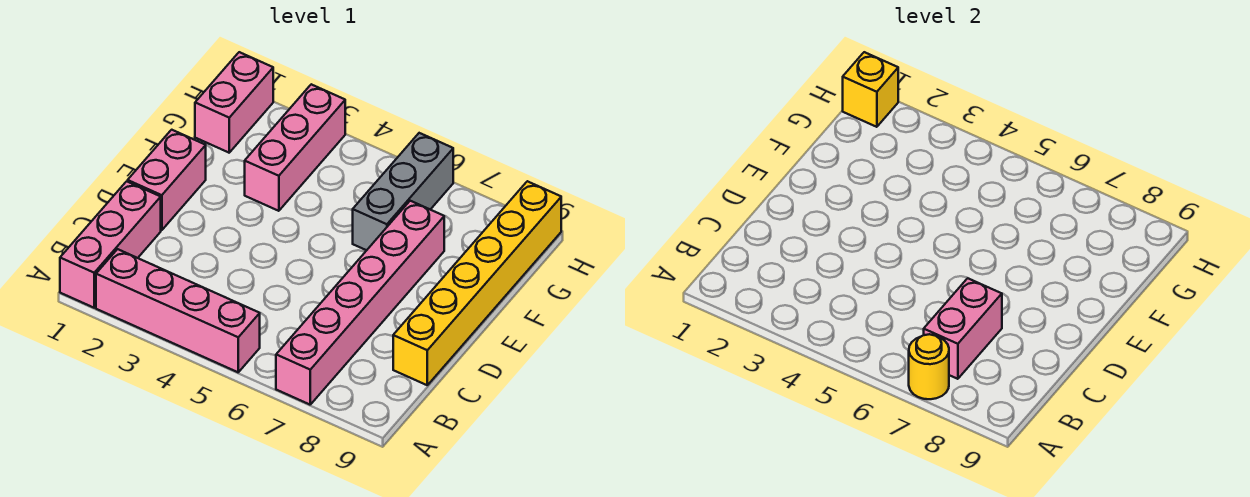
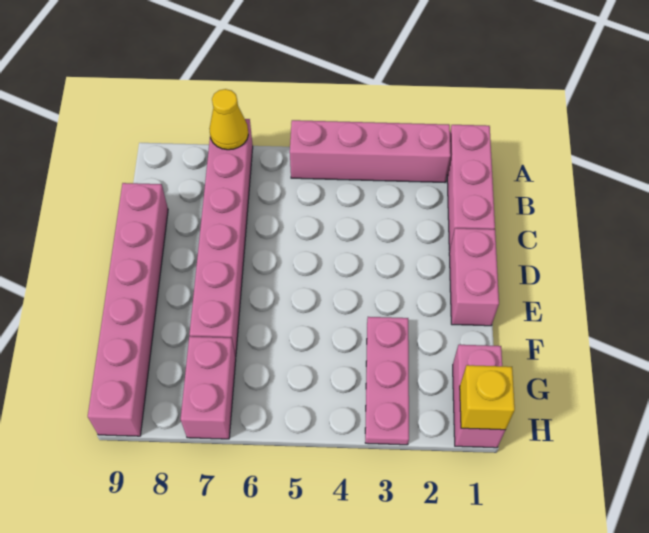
yellow round brick A7 level 2 -> yellow cone A7 level 2
pink brick B7:C7 level 2 -> pink brick G7:H7 level 1
yellow brick C9:H9 level 1 -> pink brick C9:H9 level 1
pink brick F3:H3 level 1 -> pink plate F3:H3 level 1
grey brick F6:H6 level 1 -> none

